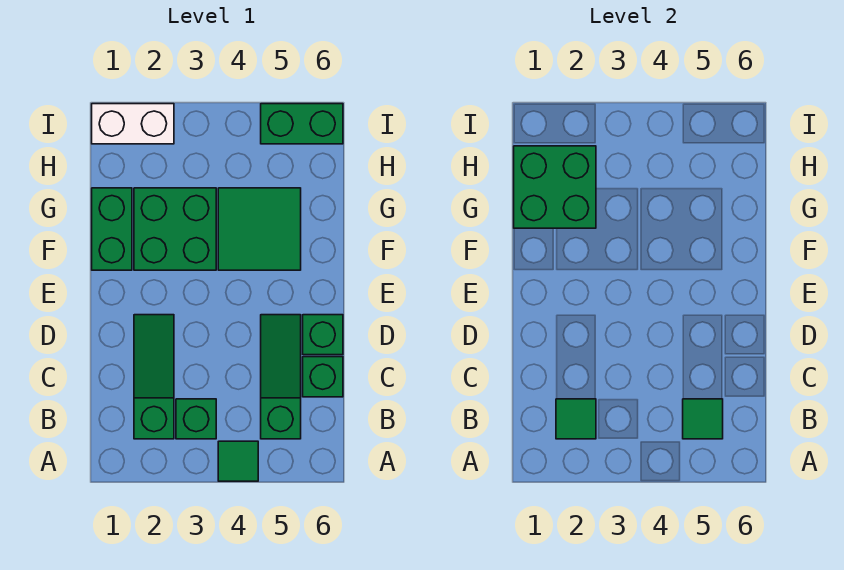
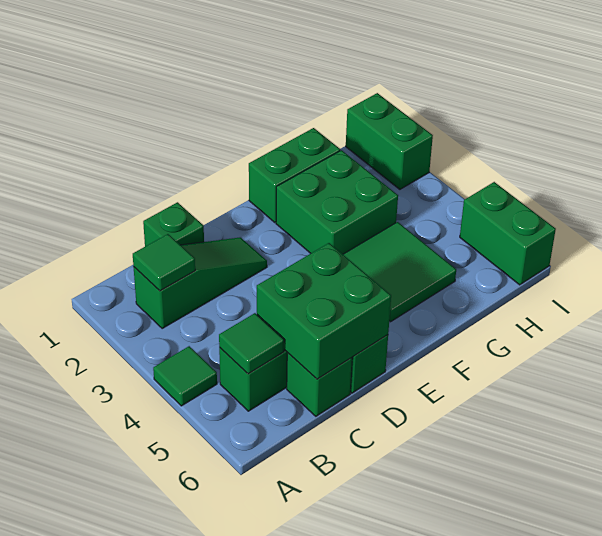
green brick B3 level 1 -> green brick C1 level 1
green brick G1:H2 level 2 -> green brick C5:D6 level 2
white brick I1:I2 level 1 -> green brick I1:I2 level 1

